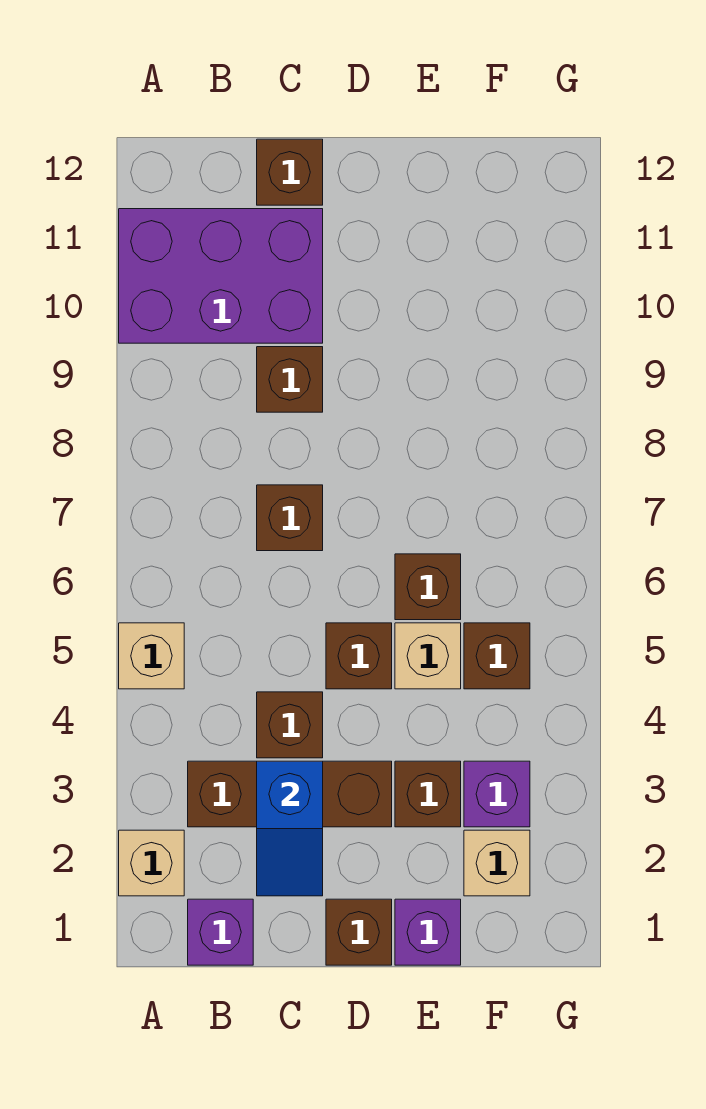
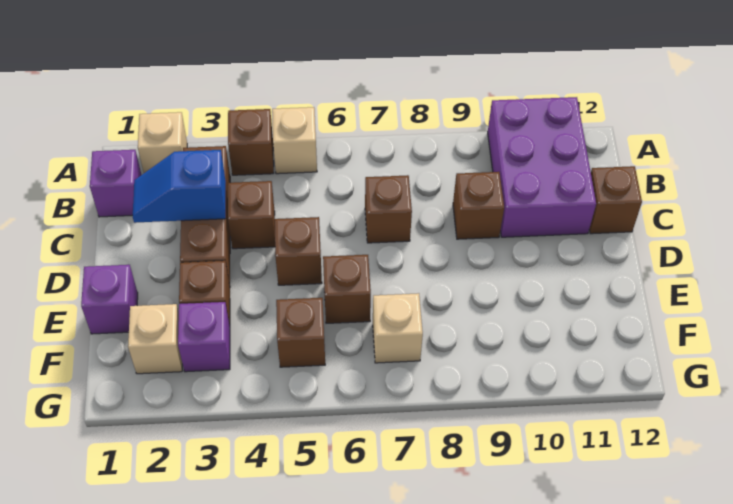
brown brick D1 level 1 -> brown brick A4 level 1
tan brick E5 level 1 -> tan brick F7 level 1

